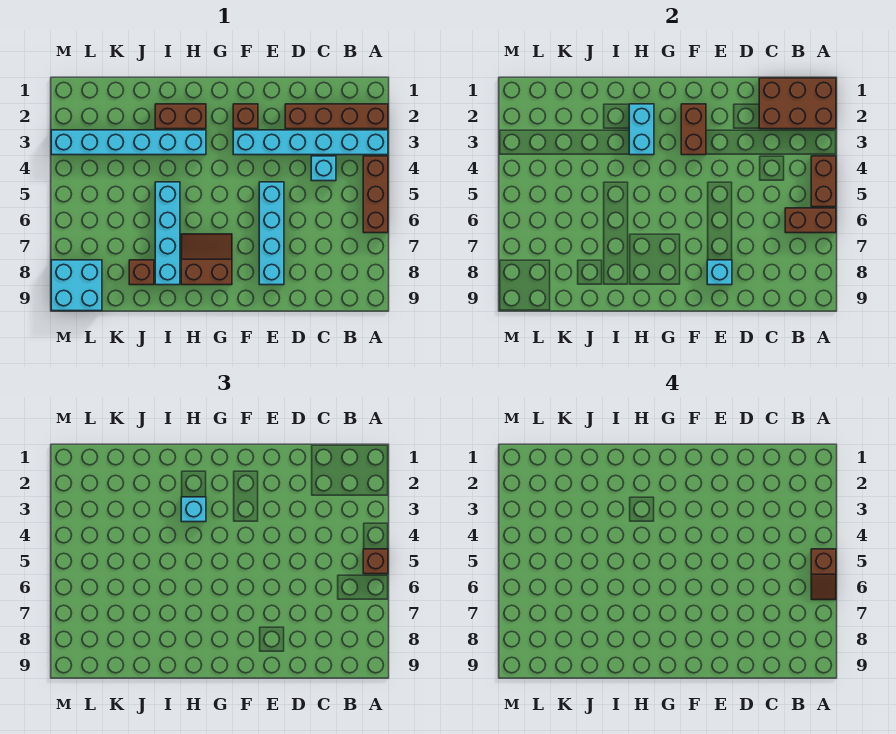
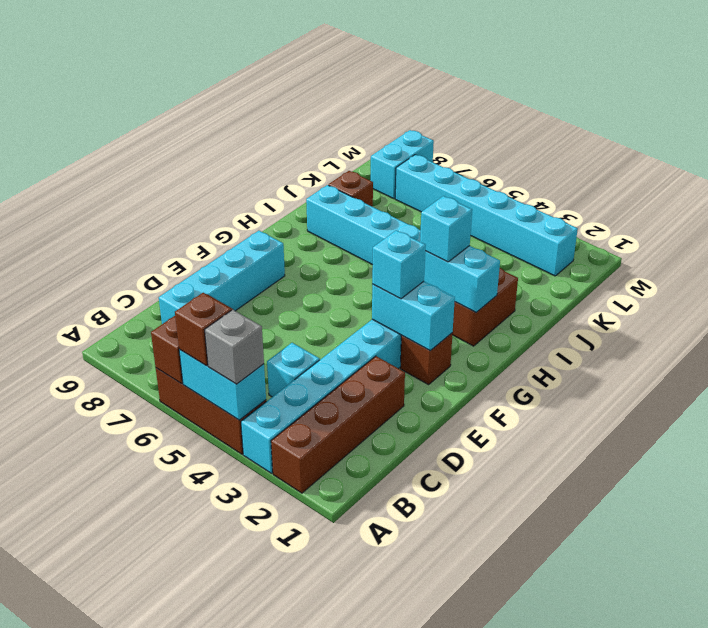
brown brick A1:C2 level 2 -> none
brown brick A4:A5 level 2 -> cyan brick A4:A5 level 2
none -> grey brick A4 level 3
brown slope A5:A6 level 4 top 5 -> none
cyan brick E5:E8 level 1 -> cyan brick C8:F8 level 1
cyan brick E8 level 2 -> cyan brick F3 level 3
brown brick F2:F3 level 2 -> cyan brick F2:F3 level 2
brown slope G7:H8 level 1 top 8 -> none
cyan brick H3:M3 level 1 -> cyan brick L2:L7 level 1
cyan brick L8:M9 level 1 -> cyan brick L8:M8 level 1

